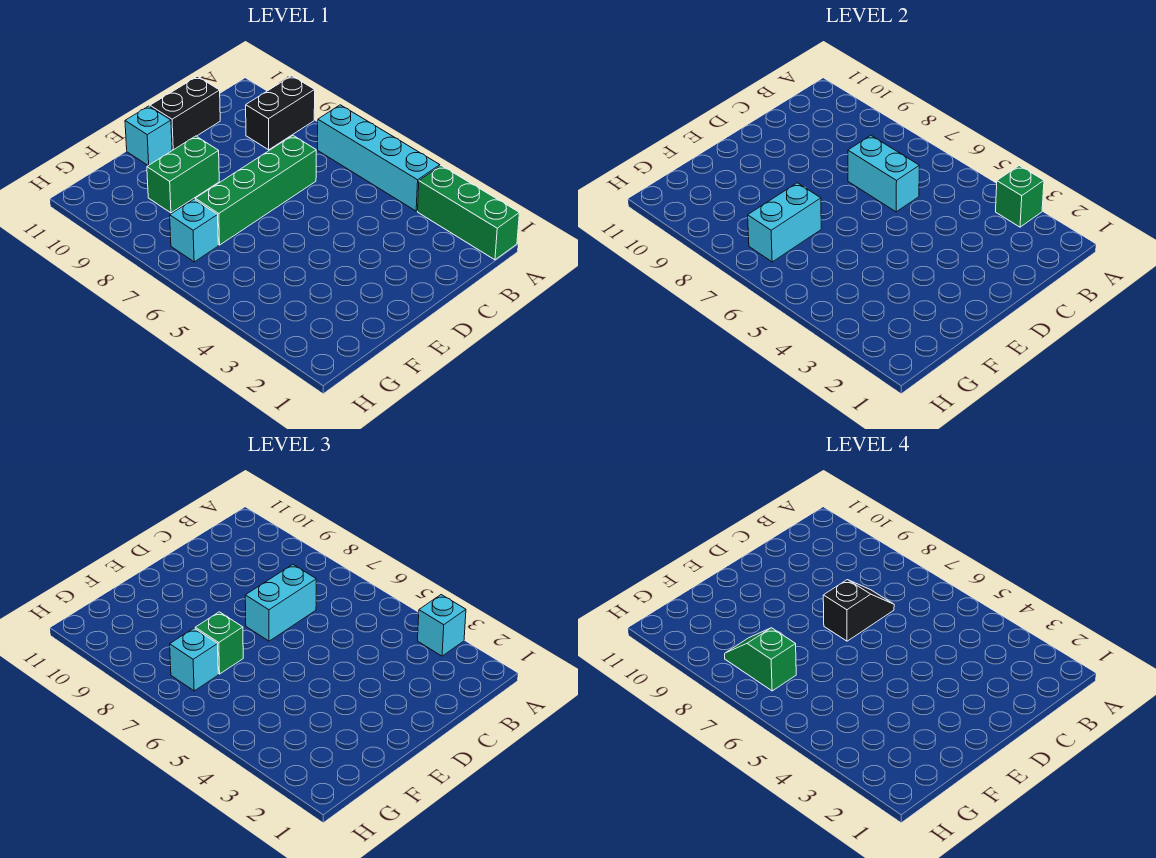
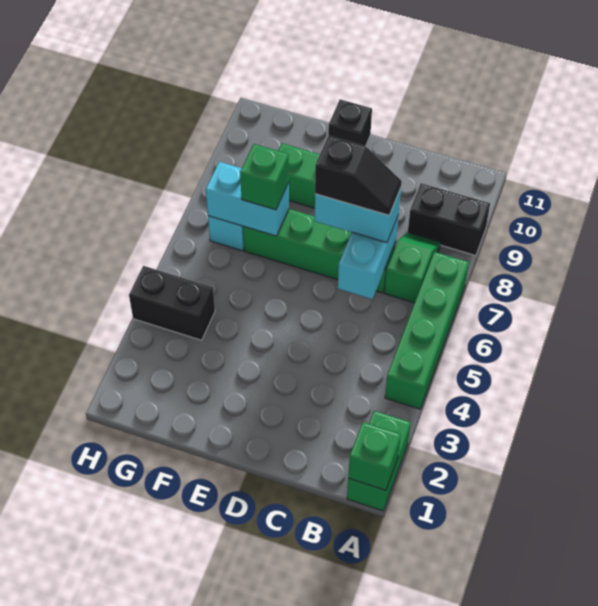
green brick A1:A3 level 1 -> green brick A1:A2 level 1
green brick A3 level 2 -> green brick A1 level 2
cyan brick A3 level 3 -> none
cyan brick A4:A7 level 1 -> green brick A4:A7 level 1
black brick C11:D11 level 1 -> black brick G4:H4 level 1
cyan brick E11 level 1 -> black brick E11 level 1
cyan brick G7 level 3 -> none
green slope G7:G8 level 4 top 7 -> green slope B7:B8 level 1 top 7

